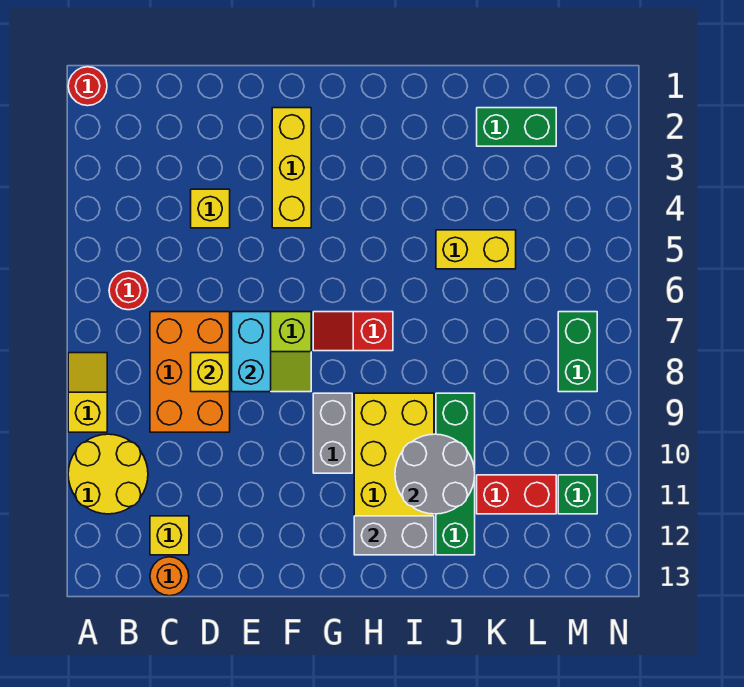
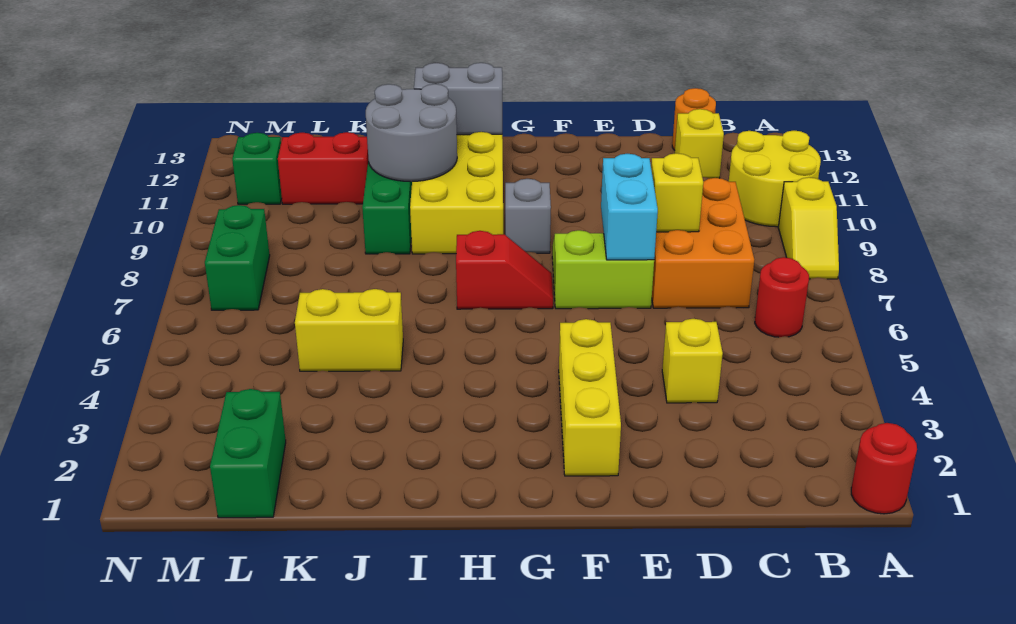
grey brick G9:G10 level 1 -> grey brick G9 level 1
green brick K2:L2 level 1 -> green brick L1:L2 level 1

